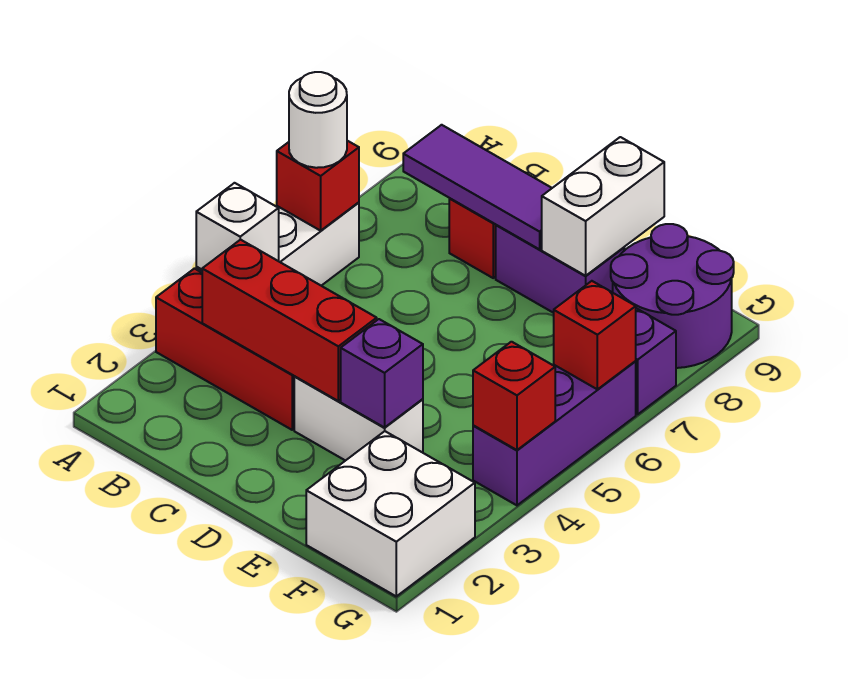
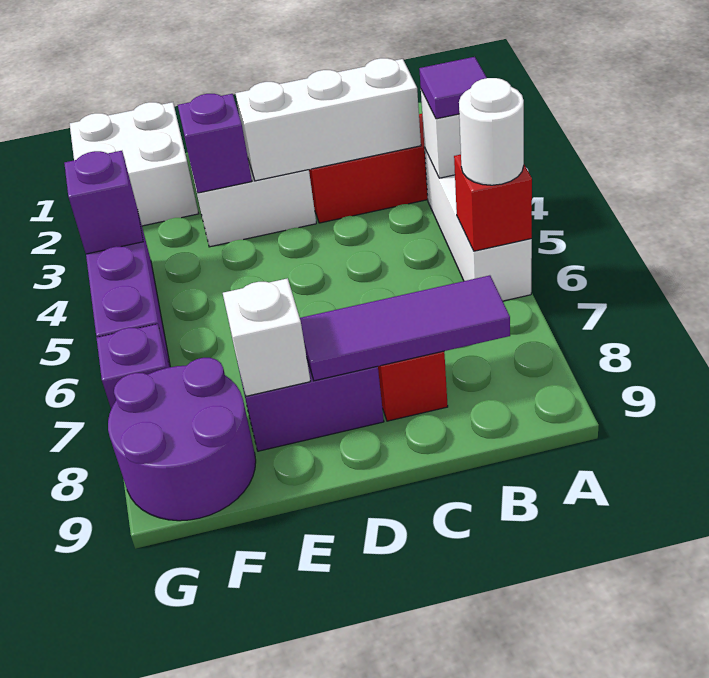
none -> purple tile A4 level 3
red brick B3:D3 level 2 -> white brick B3:D3 level 2
white brick E8:E9 level 2 -> white brick E8 level 2
red brick G4 level 2 -> purple brick G4 level 2
red brick G6 level 2 -> none

